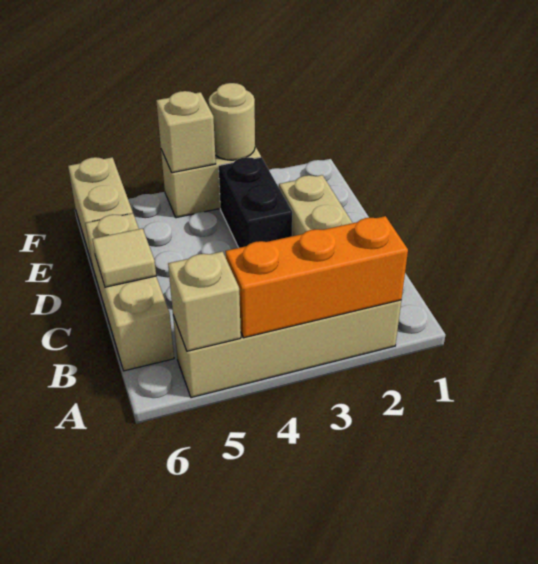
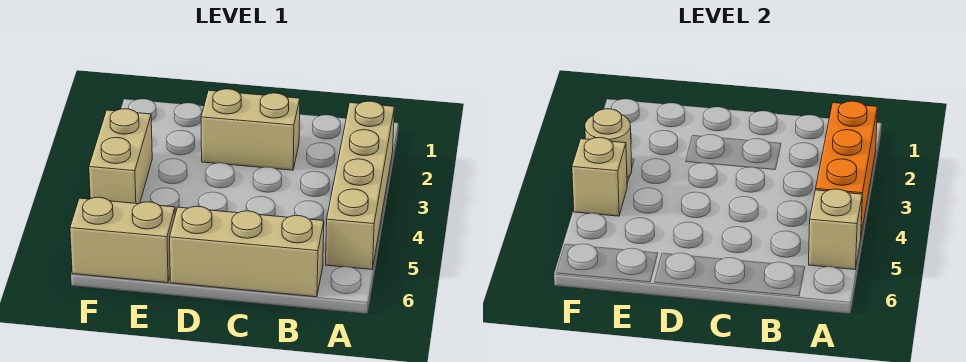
tan tile C6 level 2 -> none
black brick D3:E3 level 1 -> none

